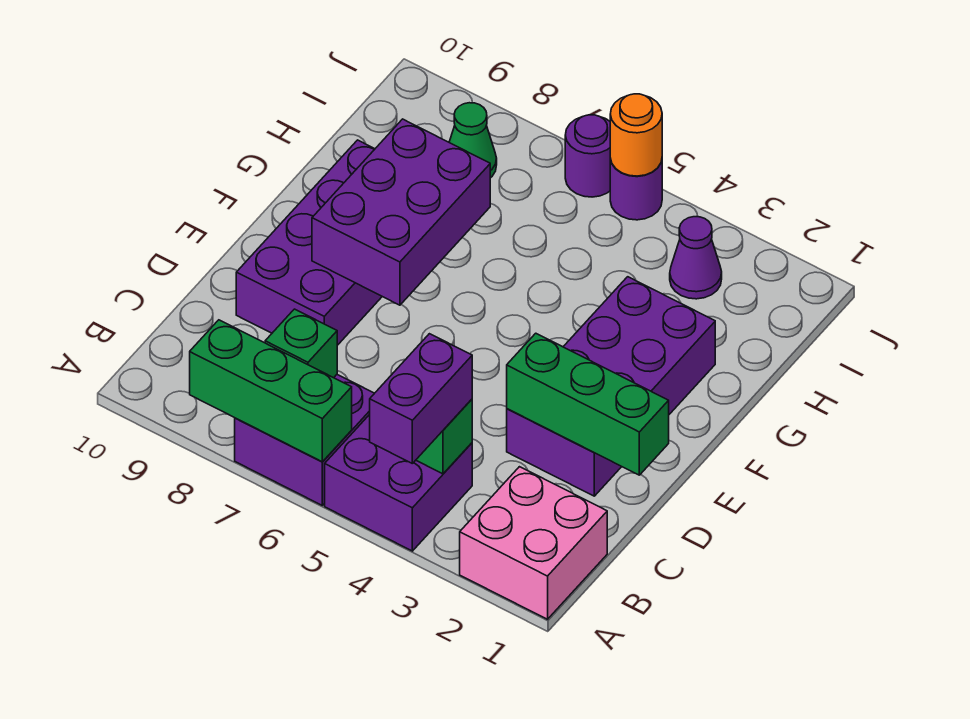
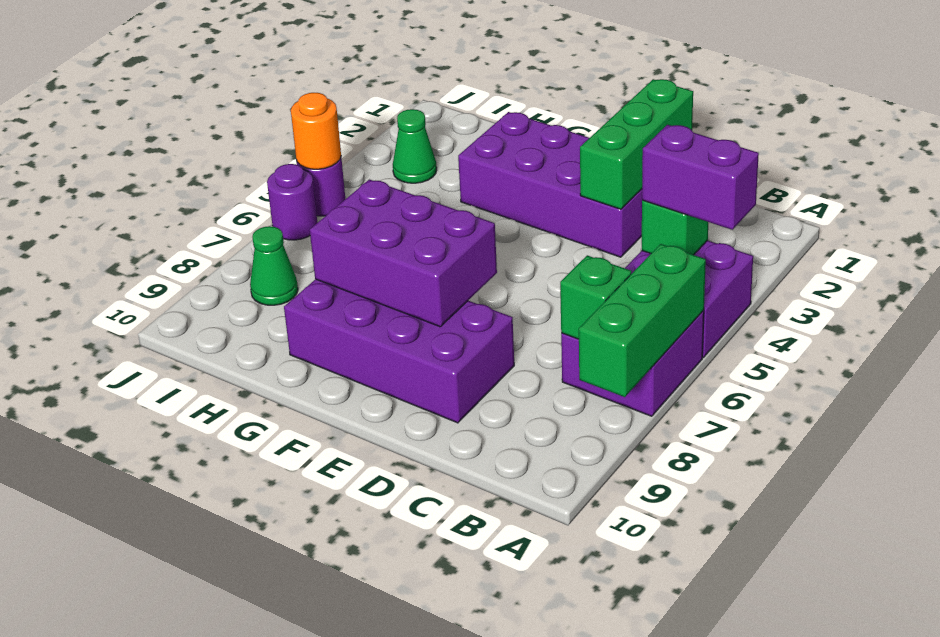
pink brick A1:B2 level 1 -> none
purple cone I3 level 1 -> green cone I3 level 1

